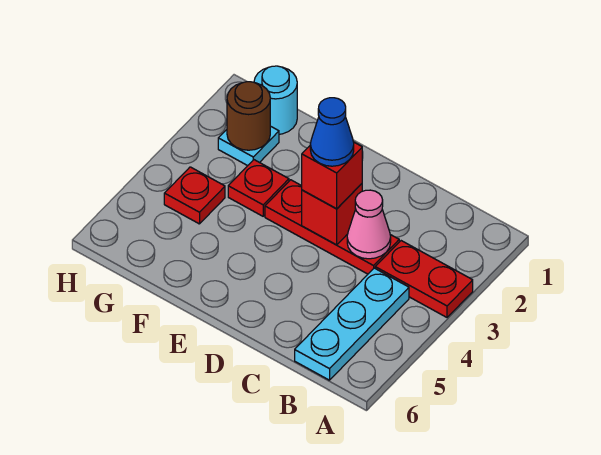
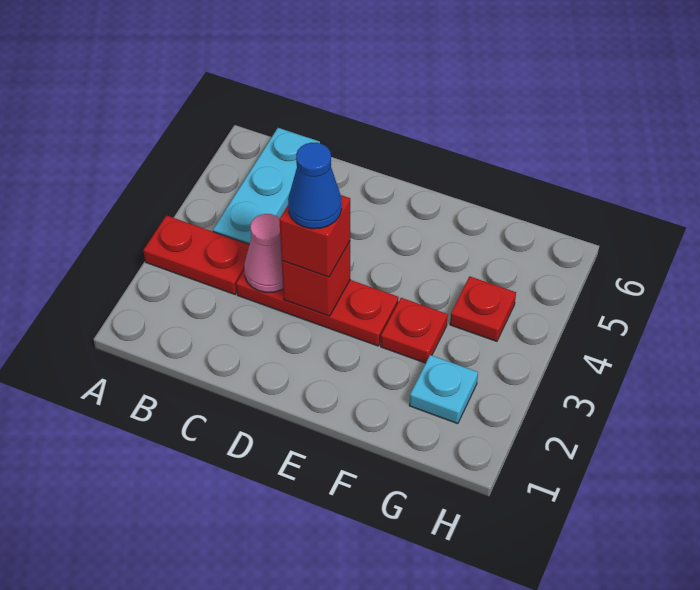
cyan round brick G1 level 1 -> none
brown round brick G2 level 2 -> none

